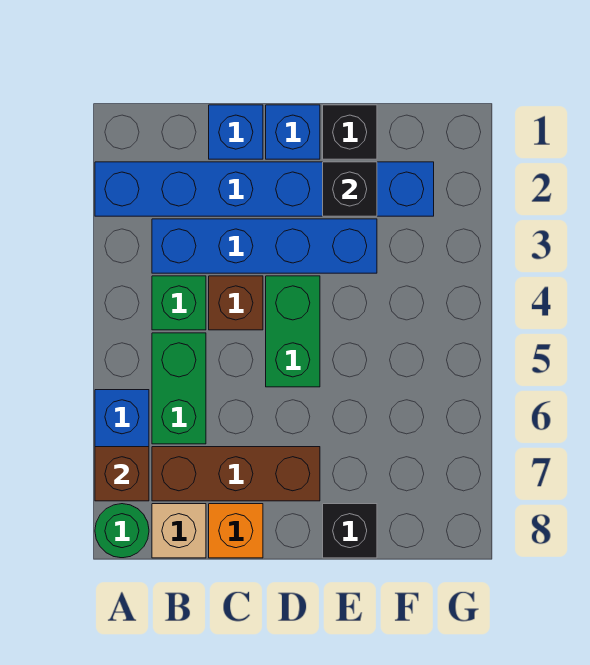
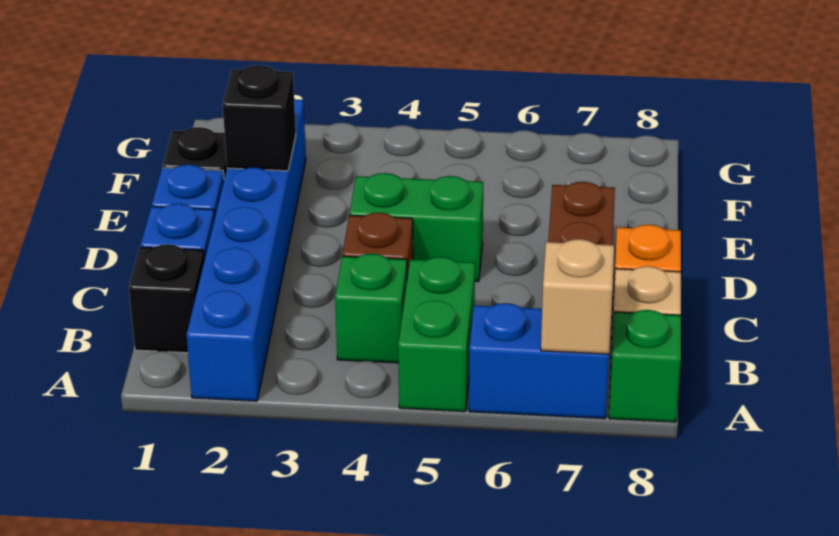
brown brick A7 level 2 -> tan brick A7 level 2
green round brick A8 level 1 -> green brick A8 level 1
blue brick B3:E3 level 1 -> none
green brick B5:B6 level 1 -> green brick A5:B5 level 1
black brick E8 level 1 -> black brick B1 level 1

